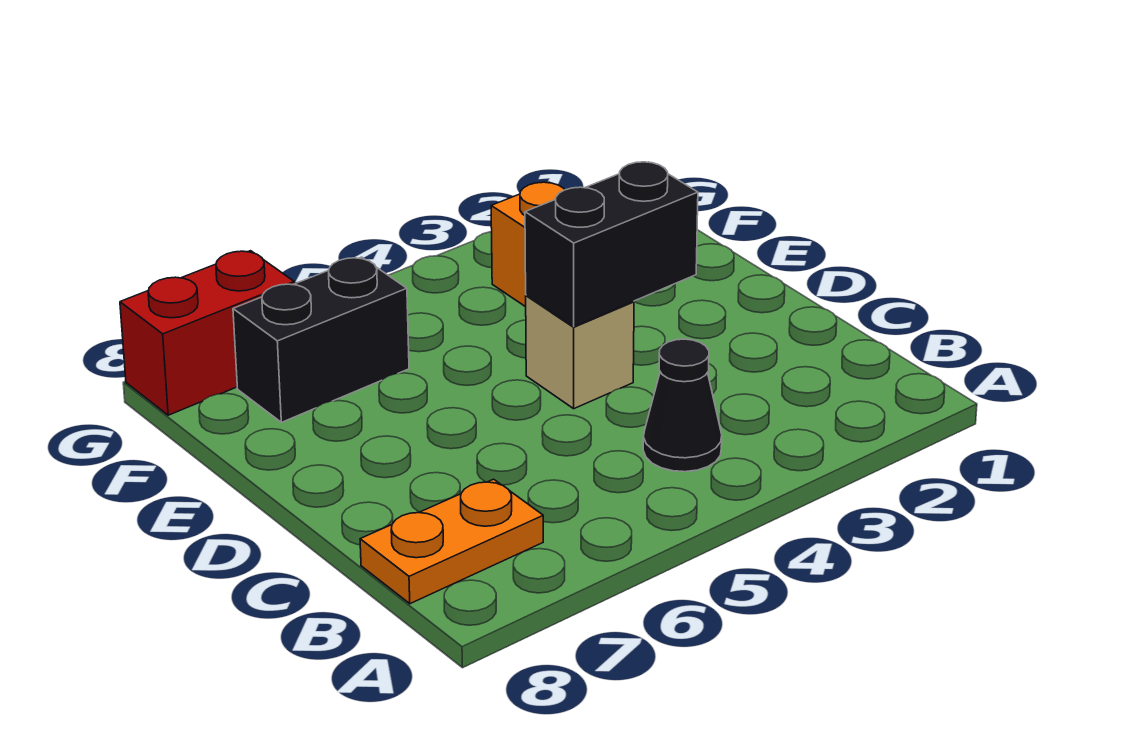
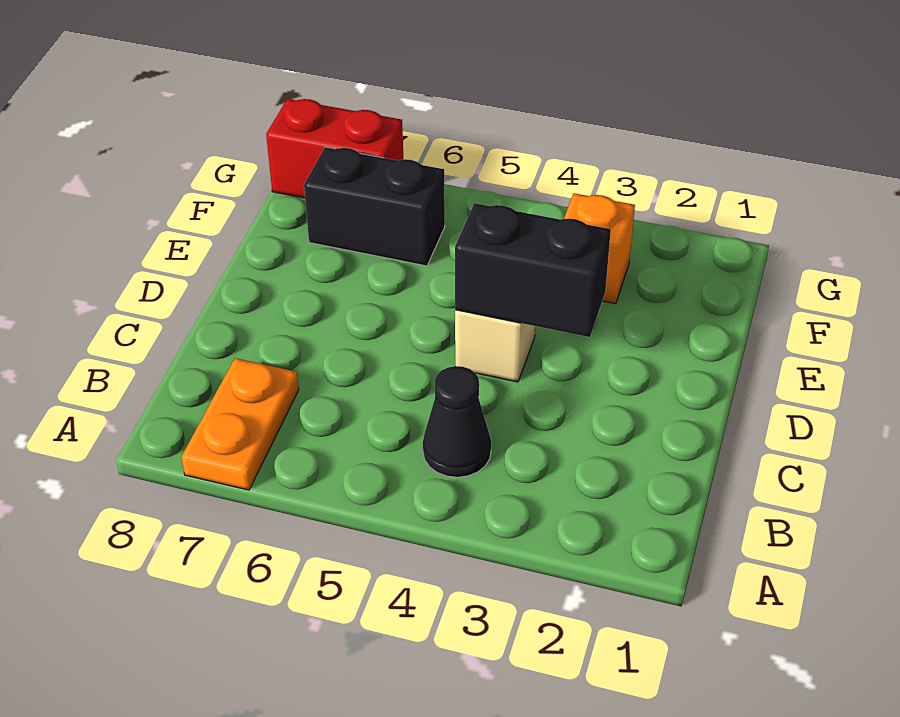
orange plate B7:B8 level 1 -> orange plate A7:B7 level 1

